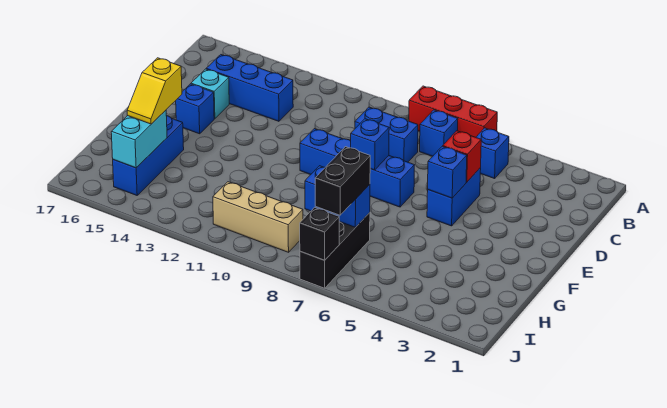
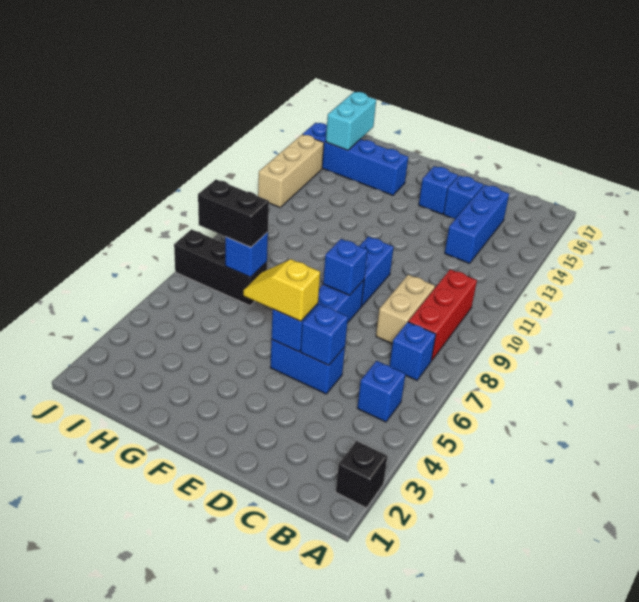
red brick A6:A8 level 1 -> red brick B8:B10 level 1
blue brick C8:C9 level 1 -> tan brick C8:C9 level 1
red brick D5 level 2 -> blue brick D5 level 2
cyan brick D15 level 1 -> blue brick D15 level 1
blue brick G15:I15 level 1 -> blue brick G15:J15 level 1
yellow slope G15:H15 level 3 top G -> yellow slope E5:F5 level 3 top E
blue brick H7:H8 level 2 -> blue brick H7 level 2
cyan brick H15:I15 level 2 -> cyan brick I15:I16 level 2
tan brick I9:I11 level 1 -> tan brick J12:J14 level 1
black brick J7 level 2 -> black brick A2 level 1

